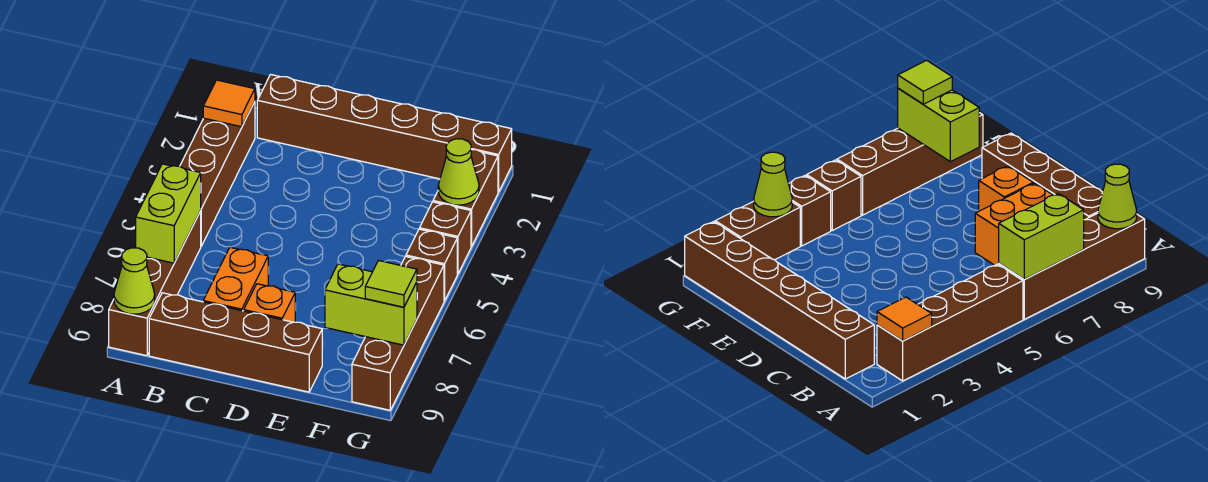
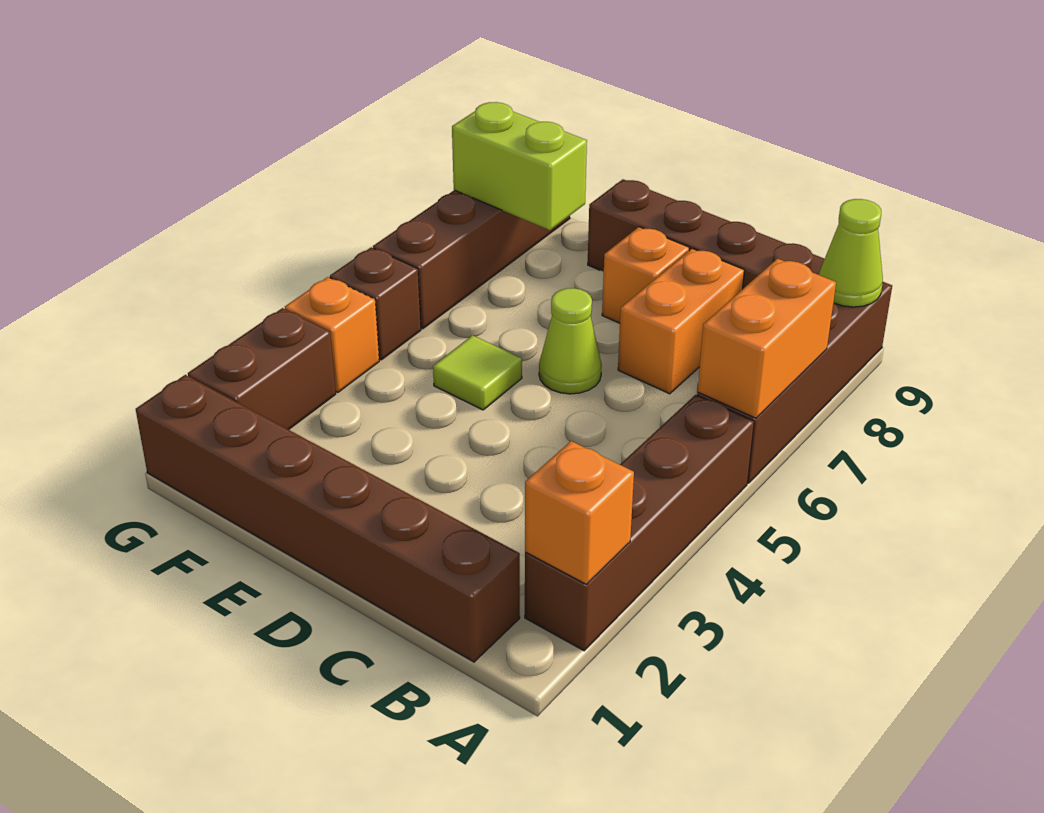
orange tile A2 level 2 -> orange brick A2 level 2
lime brick A6:A7 level 2 -> orange brick A6:A7 level 2
lime cone G3 level 2 -> lime cone D6 level 1
brown brick G4 level 1 -> orange brick G4 level 1
lime tile G8 level 3 -> lime tile E5 level 1

